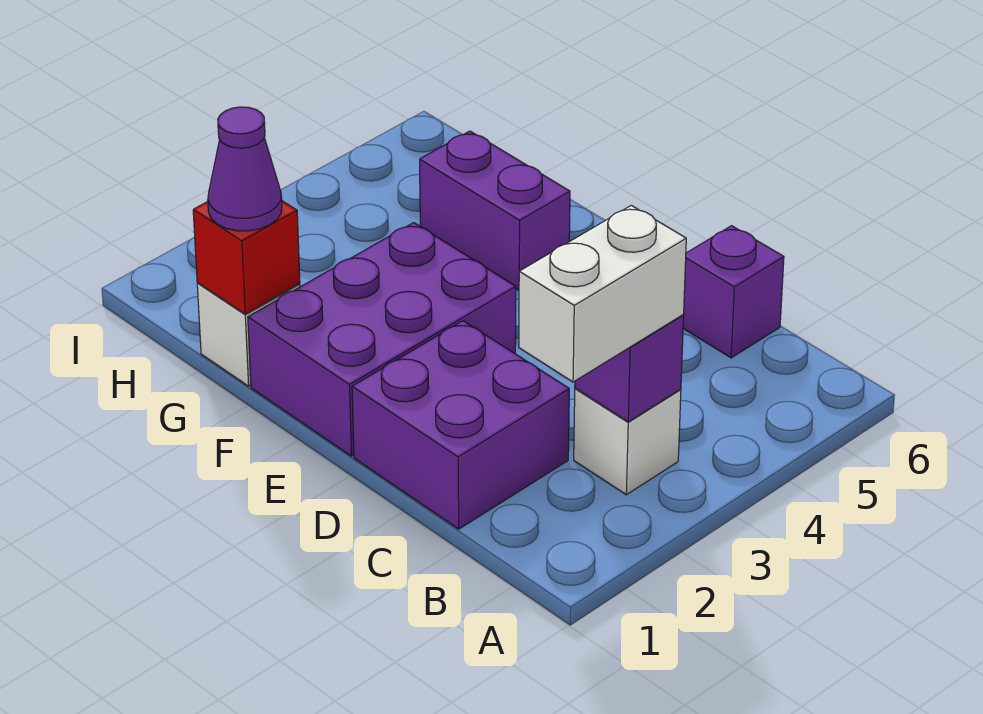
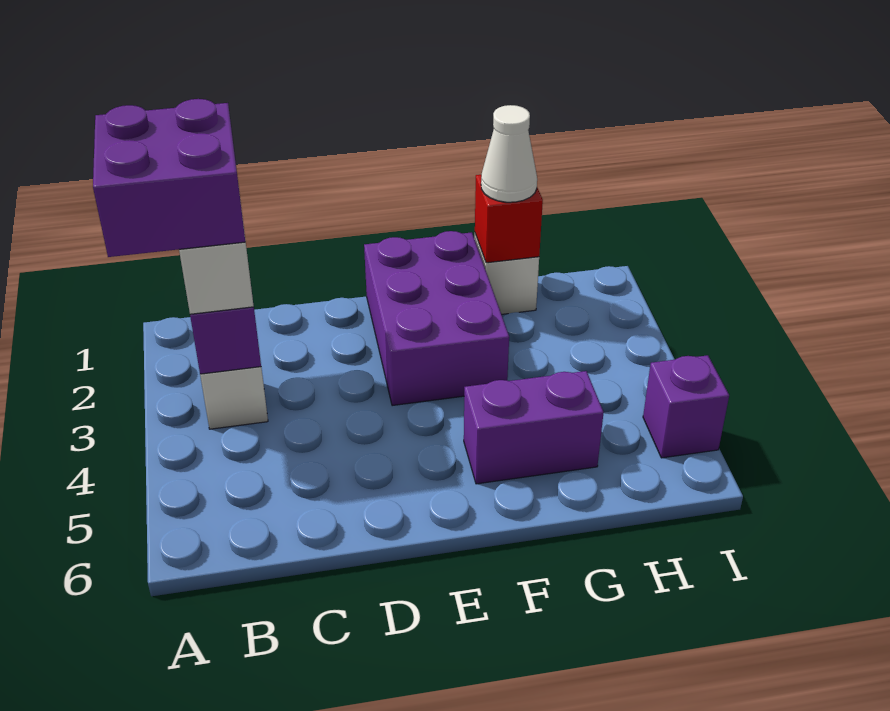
purple brick C1:D2 level 1 -> purple brick A2:B3 level 4
purple brick C6 level 1 -> purple brick I5 level 1
purple cone G1 level 3 -> white cone G1 level 3

